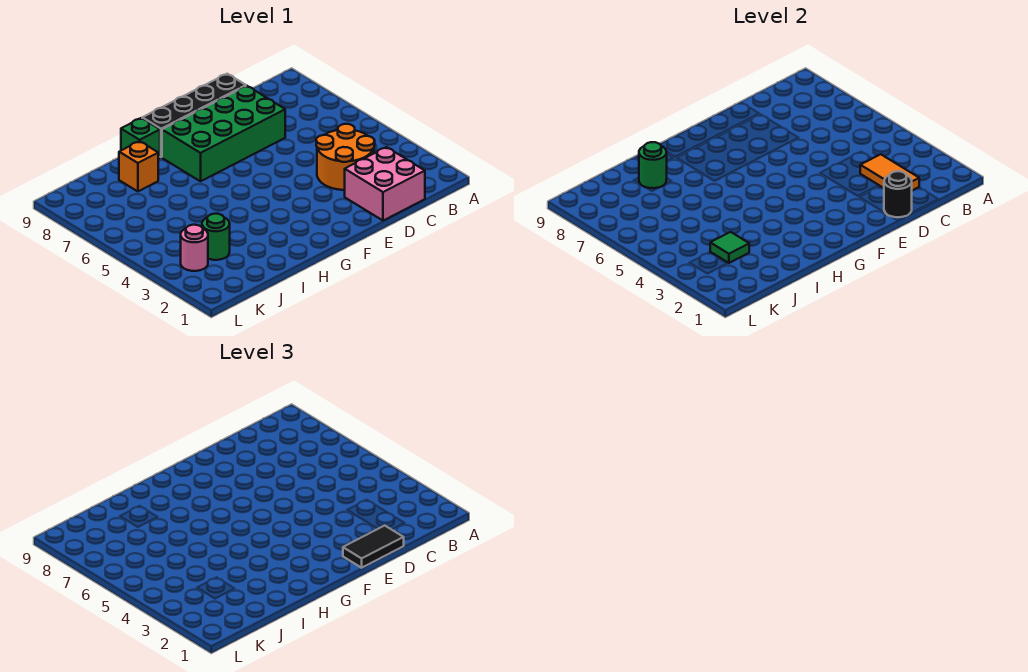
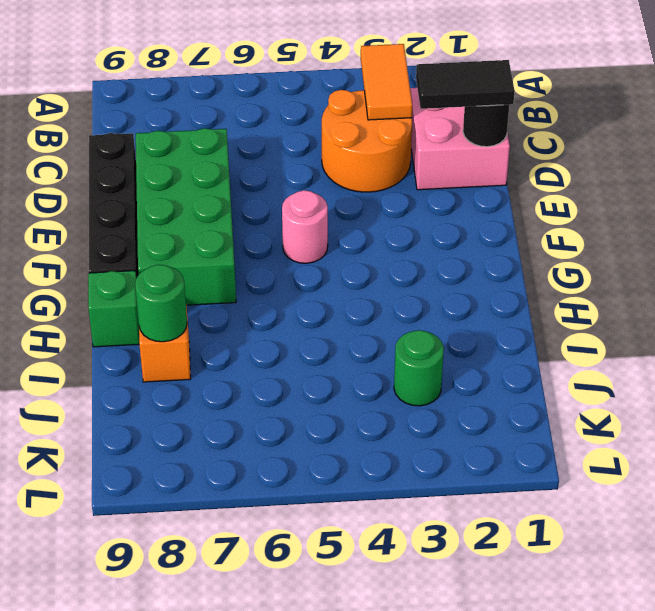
orange tile C2:C3 level 2 -> orange tile B3:C3 level 2
black tile D1:E1 level 3 -> black tile D1:D2 level 3
green tile J3 level 2 -> none
pink round brick K3 level 1 -> pink round brick F5 level 1

